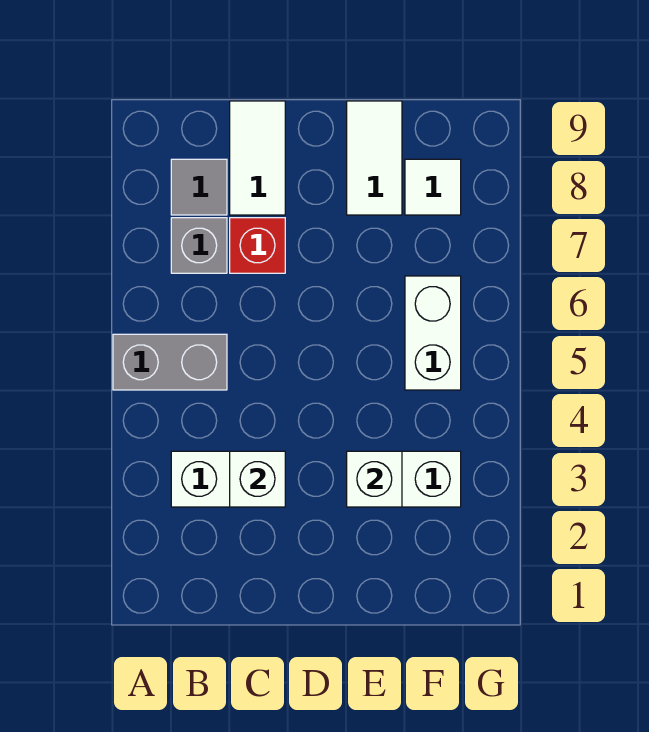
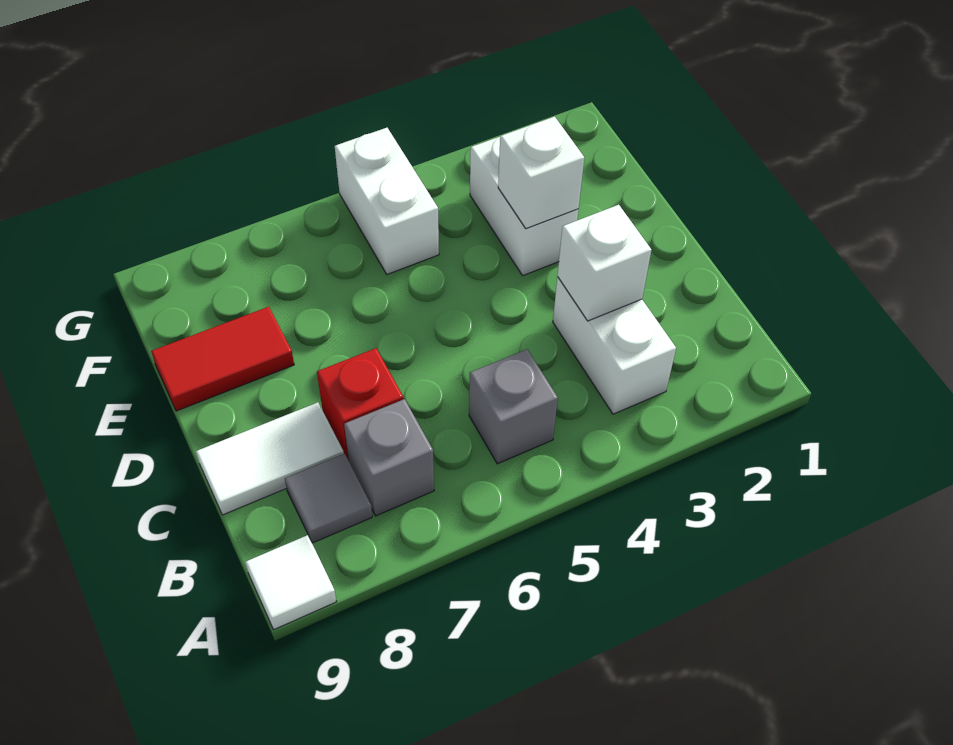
grey brick A5:B5 level 1 -> grey brick B5 level 1
white tile E8:E9 level 1 -> red tile E8:E9 level 1
white brick F5:F6 level 1 -> white brick F5:G5 level 1
white tile F8 level 1 -> white tile A9 level 1

